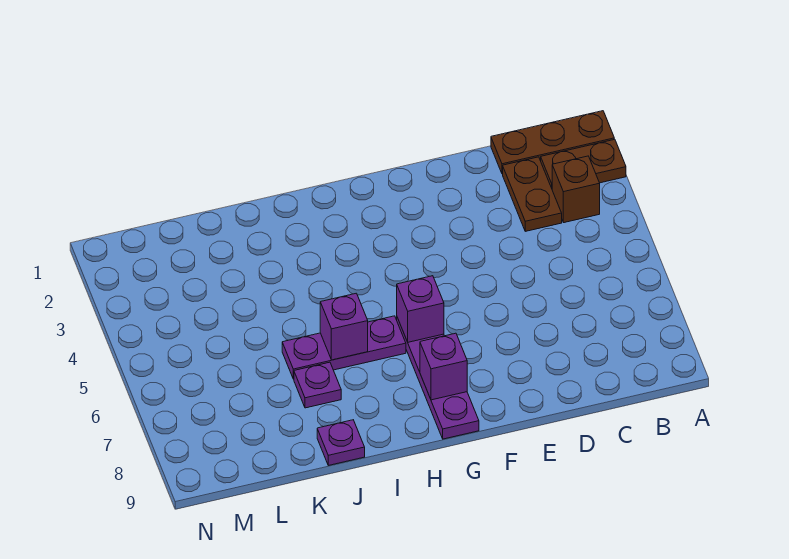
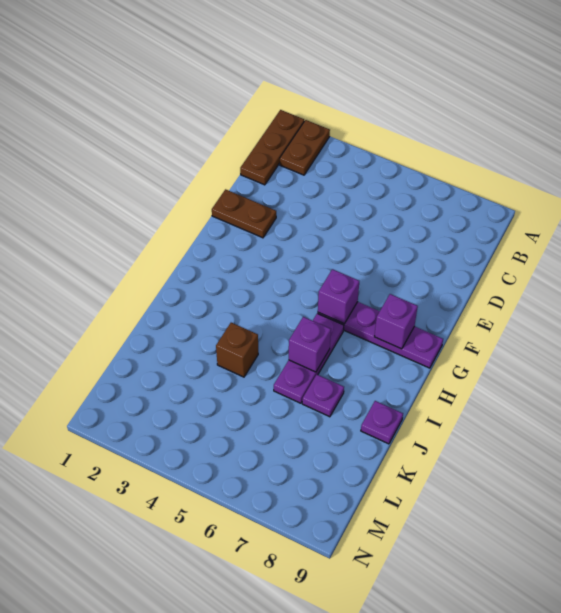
brown brick B3 level 1 -> brown brick J4 level 1
brown plate C2:C3 level 1 -> brown plate E1:E2 level 1

